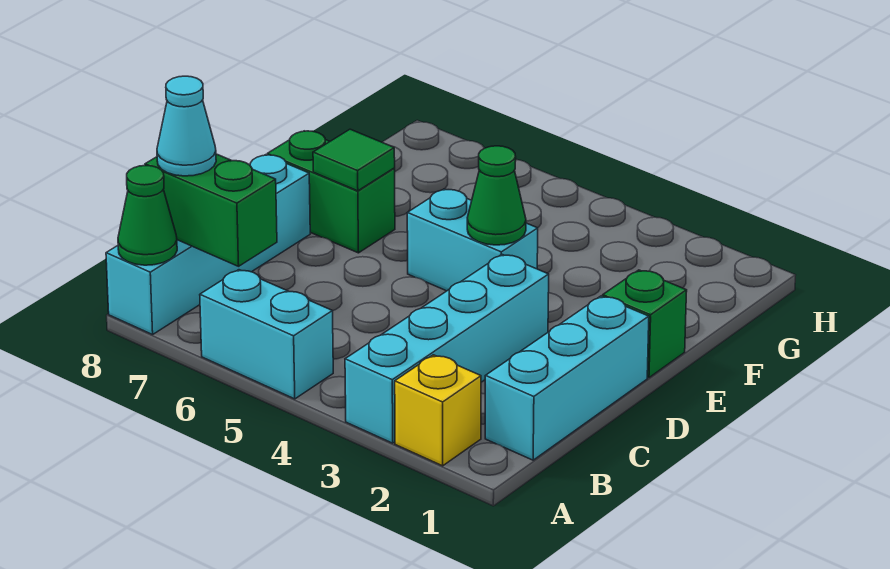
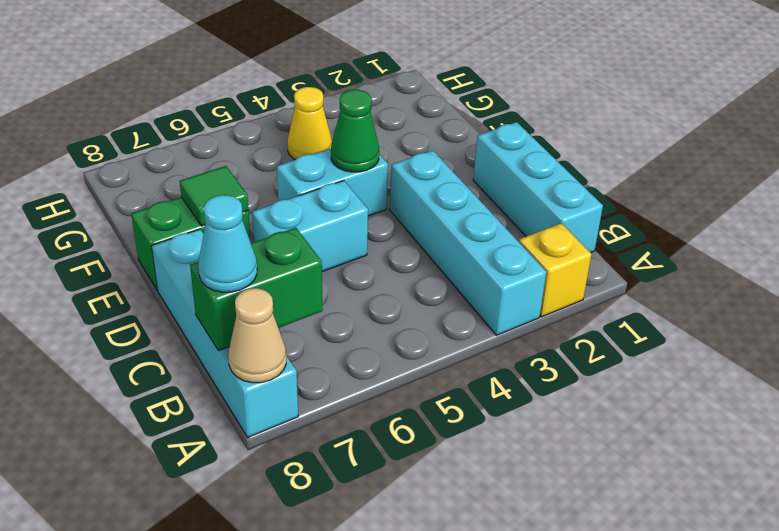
cyan brick A5:A6 level 1 -> cyan brick D5:D6 level 1
green cone A8 level 2 -> tan cone A8 level 2
green brick E1 level 1 -> none
none -> yellow cone G4 level 1

